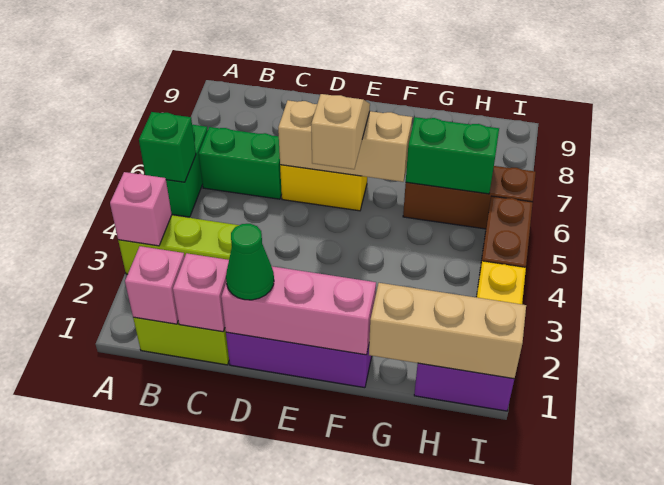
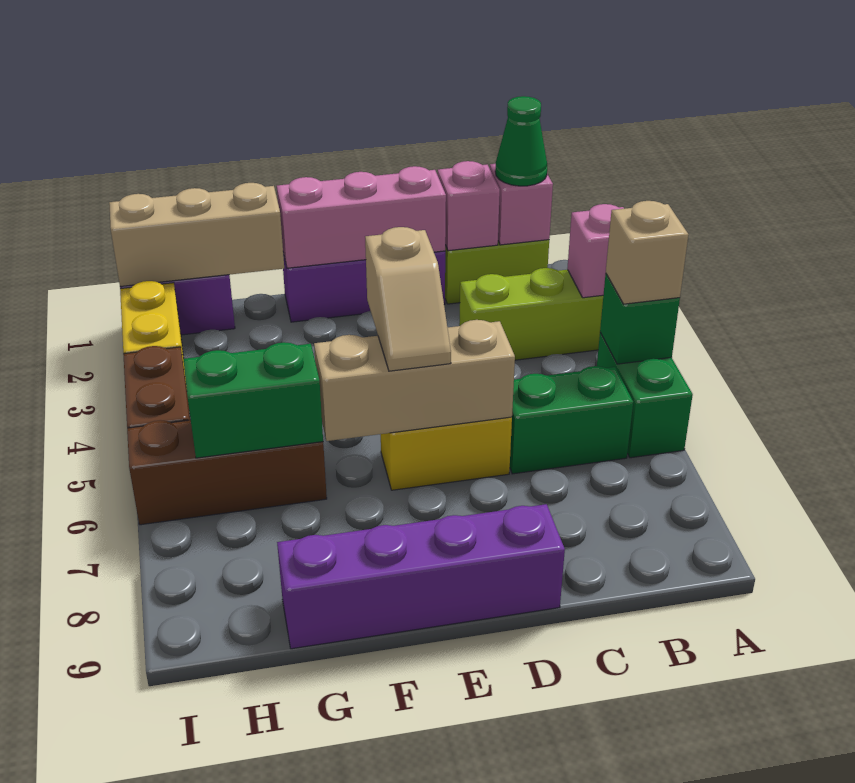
none -> tan brick A5 level 3
green cone D1 level 3 -> green cone B1 level 3
none -> purple brick D9:G9 level 1

